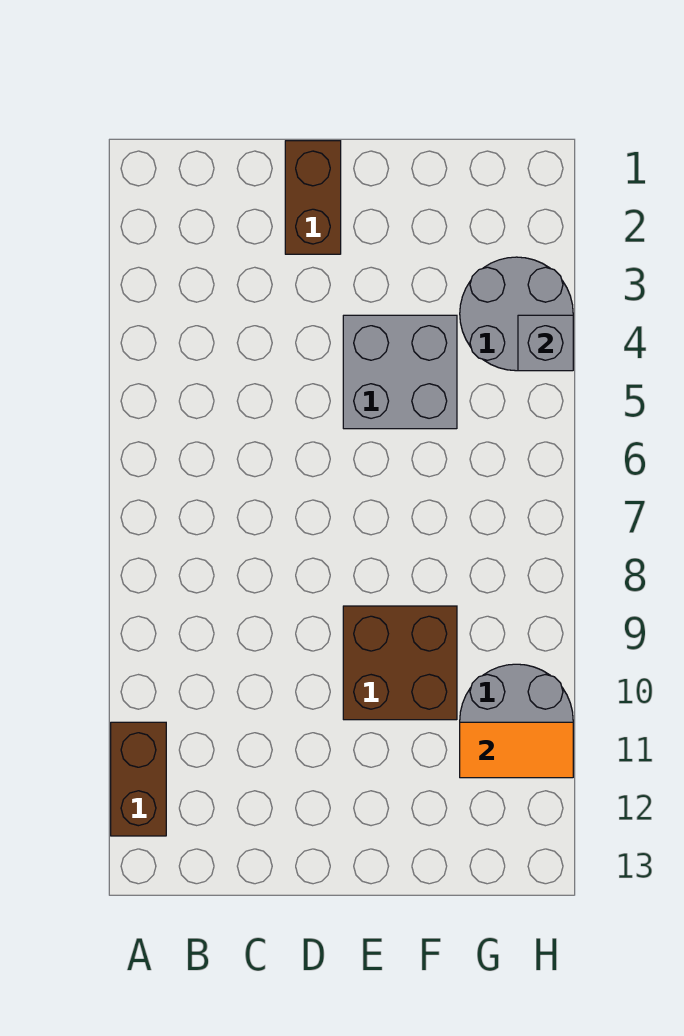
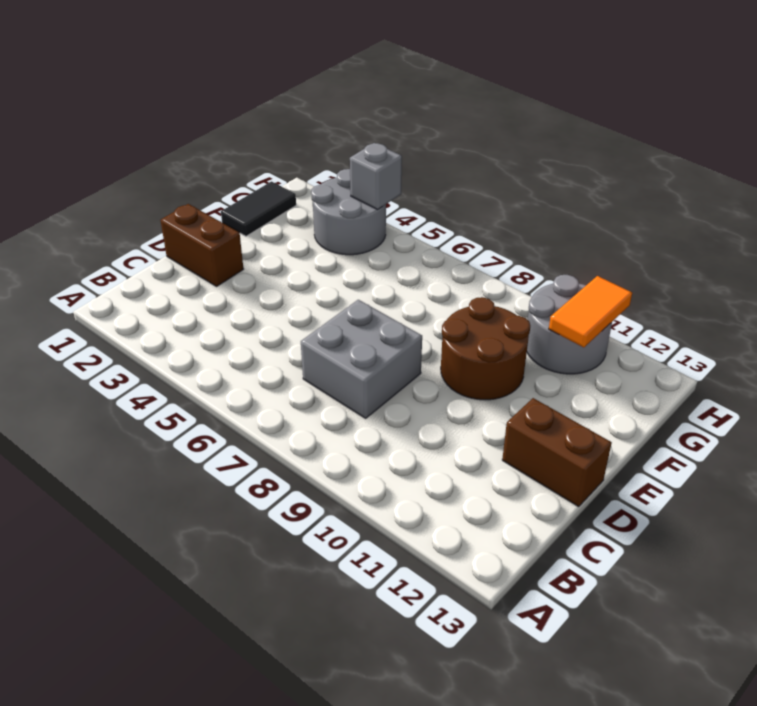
brown brick A11:A12 level 1 -> brown brick D12:D13 level 1
grey brick E4:F5 level 1 -> grey brick C7:D8 level 1
brown brick E9:F10 level 1 -> brown round brick E9:F10 level 1
none -> black tile F1:G1 level 1

